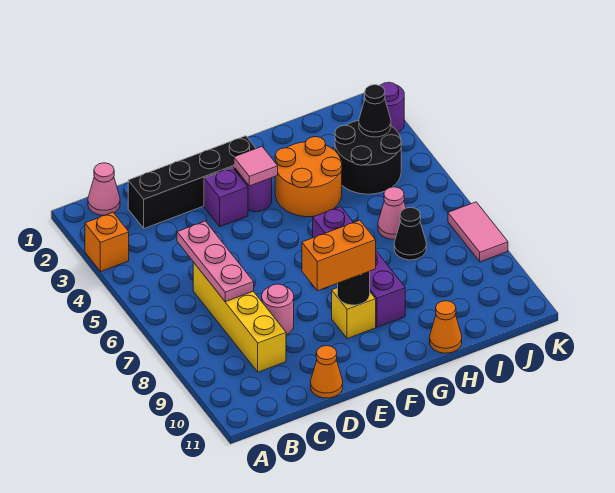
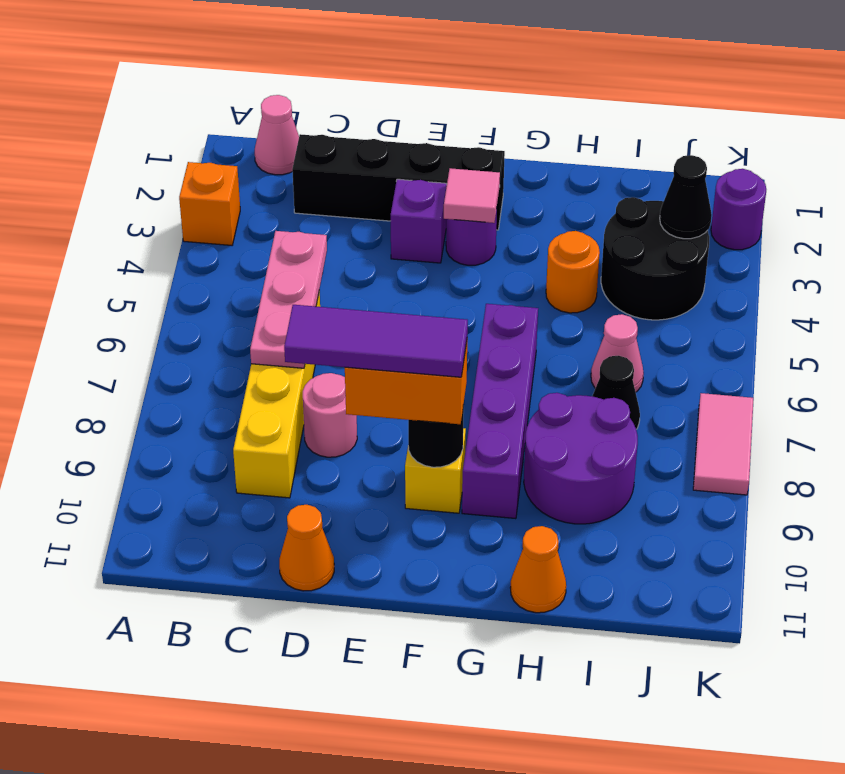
none -> purple tile D9:F9 level 4
orange round brick G3:H4 level 1 -> orange round brick H4 level 1
none -> purple round brick H8:I9 level 1

